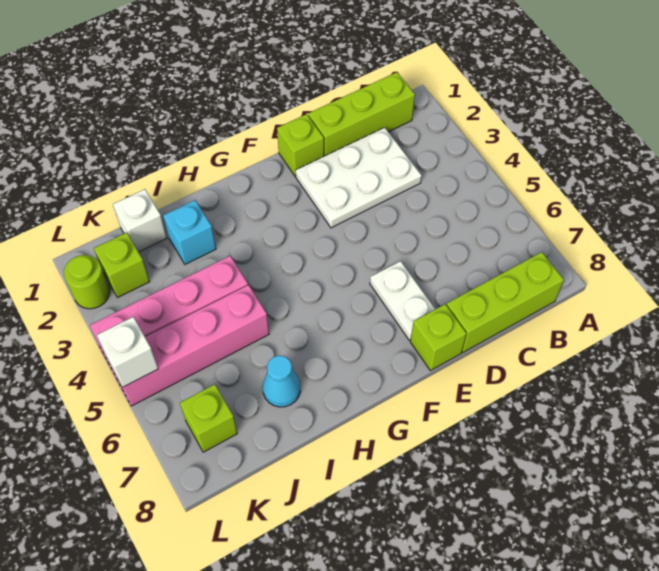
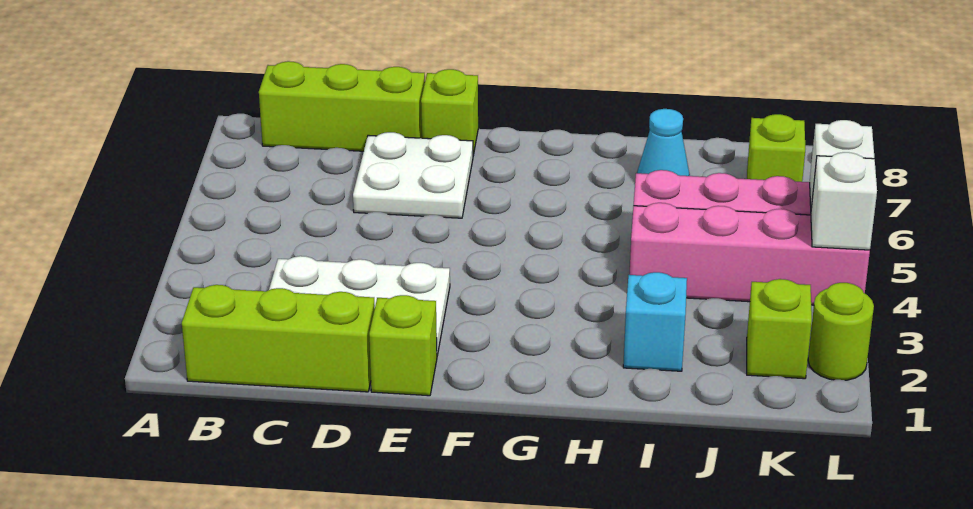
white plate E6:E7 level 1 -> white plate D6:E7 level 1
white brick J1 level 1 -> white brick L4 level 2

